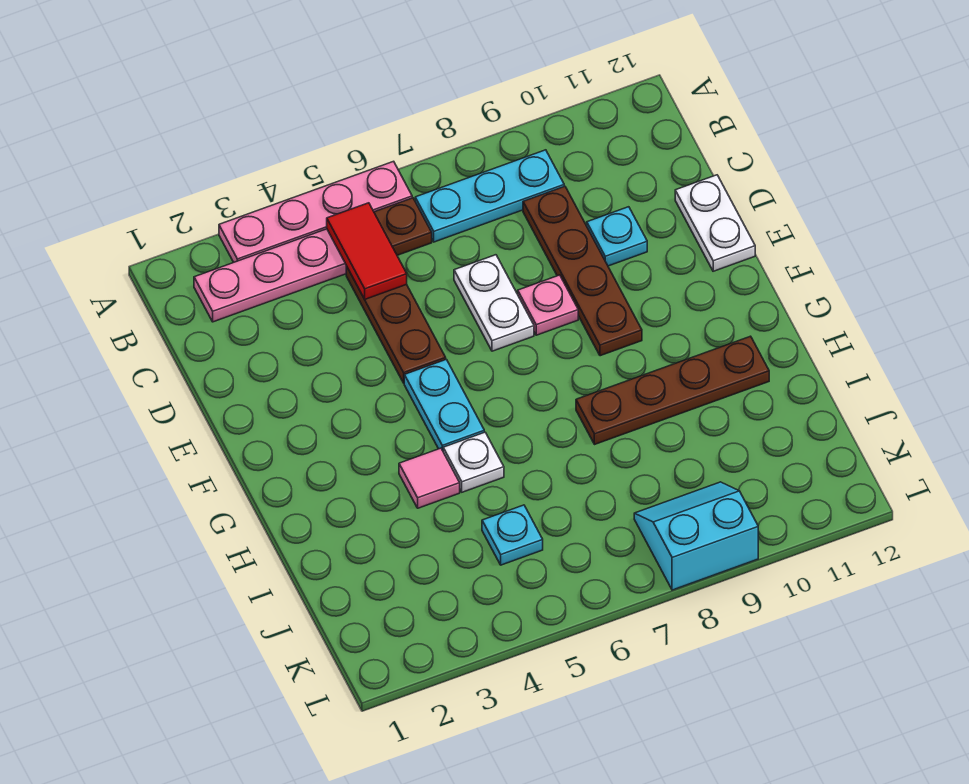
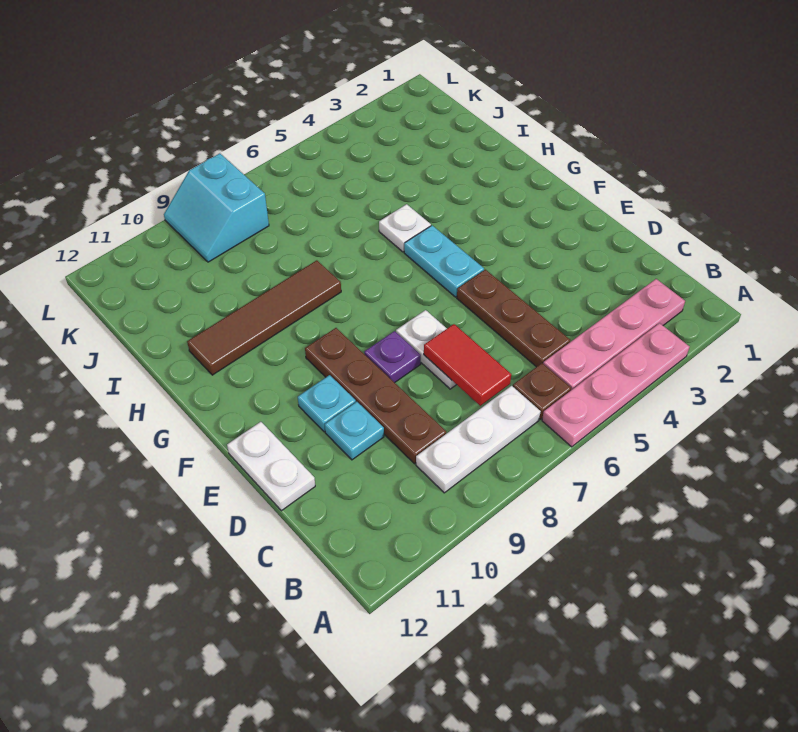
red tile B5:C5 level 2 -> red tile C7:D7 level 2
cyan plate B7:B9 level 1 -> white plate B7:B9 level 1
pink plate E8 level 1 -> purple plate E8 level 1
pink tile H4 level 1 -> none
brown plate H8:H11 level 1 -> brown tile H8:H11 level 1
cyan plate J5 level 1 -> cyan plate E10 level 1
cyan slope K8:L9 level 1 top L -> cyan slope K8:L9 level 1 top 8

